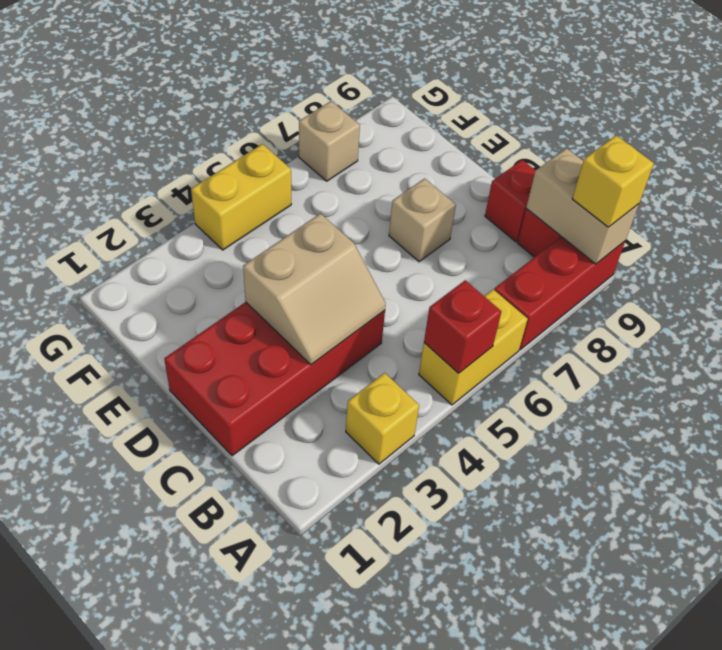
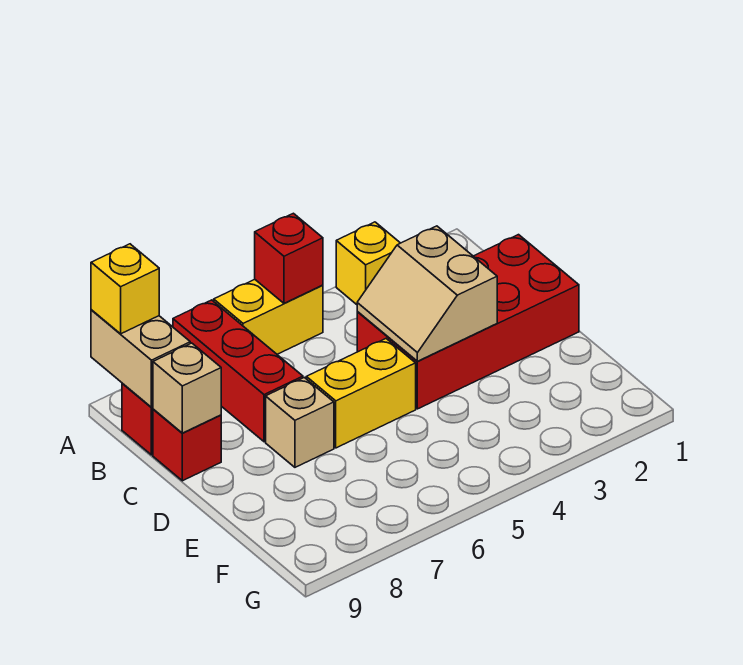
red brick A7:A9 level 1 -> red brick A7:C7 level 1
tan slope C3:D4 level 2 top D -> tan slope C3:D4 level 2 top 3
yellow brick G4:G5 level 1 -> yellow brick D5:D6 level 1
tan brick G7 level 1 -> tan brick C9 level 2

